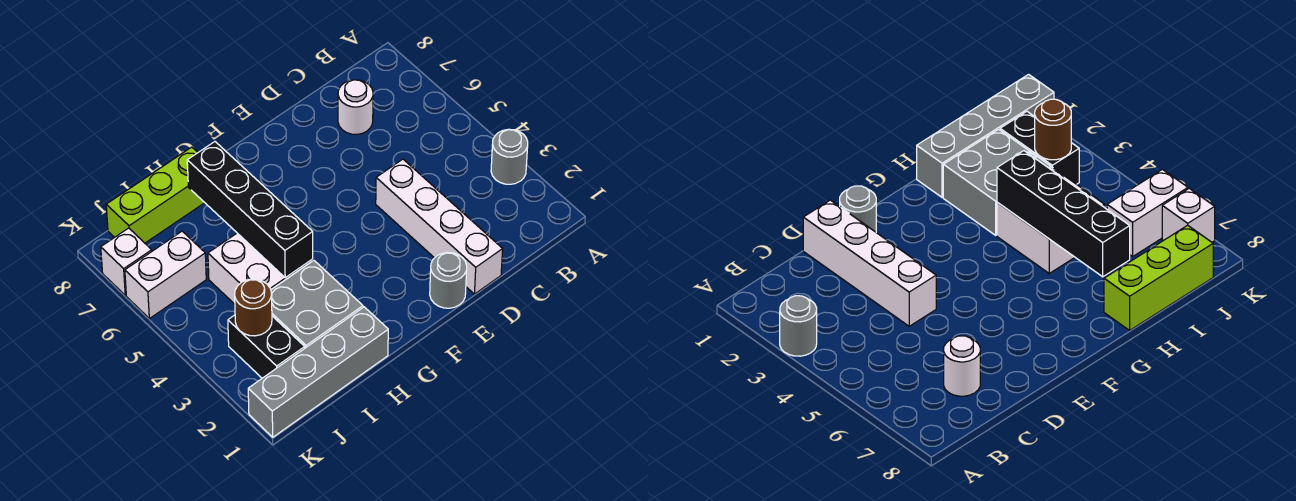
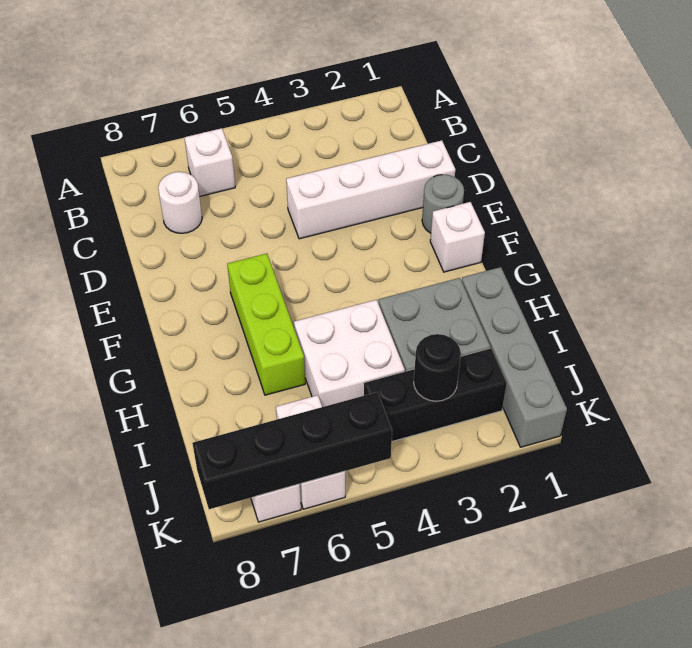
grey round brick A3 level 1 -> none
none -> white brick B6 level 1
none -> white brick F1 level 1
black brick H4:H7 level 2 -> black brick K5:K8 level 2
lime brick H8:J8 level 1 -> lime brick F6:H6 level 1
black brick J2:J3 level 1 -> black brick J2:J4 level 1
brown round brick J3 level 2 -> black round brick J3 level 2

